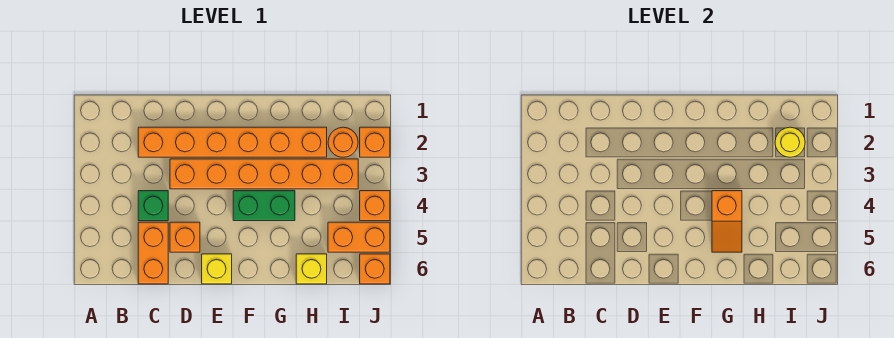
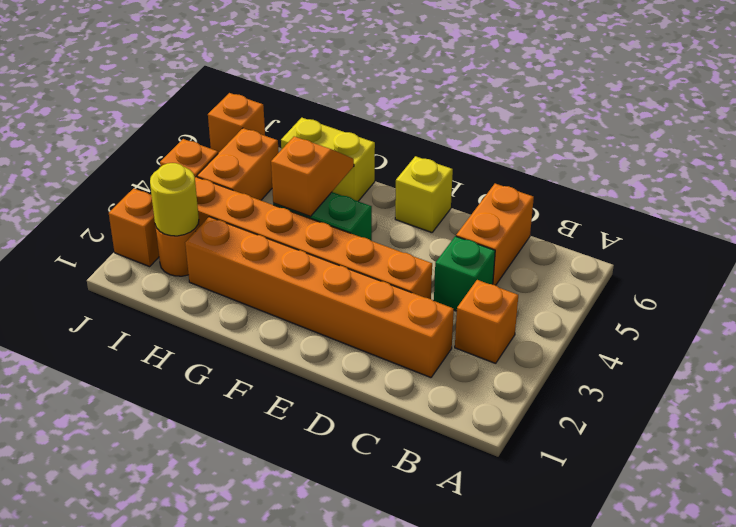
orange brick D5 level 1 -> orange brick B3 level 1
yellow brick H6 level 1 -> yellow brick G6:H6 level 1
orange brick I5:J5 level 1 -> orange brick I4:I5 level 1

